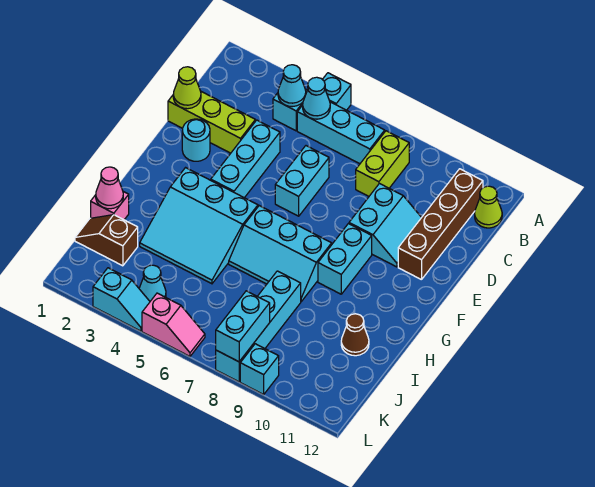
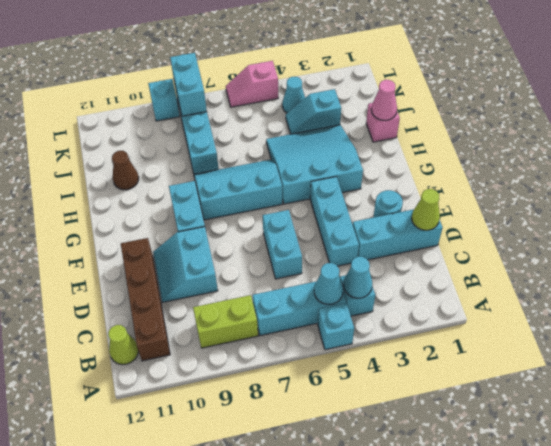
lime brick B8:C8 level 1 -> lime brick B8:B9 level 1
lime brick D1:D3 level 1 -> cyan brick D1:D3 level 1
brown slope J1:J2 level 1 top 2 -> none
cyan slope L3:L4 level 1 top 3 -> cyan slope J3:J4 level 1 top 3

